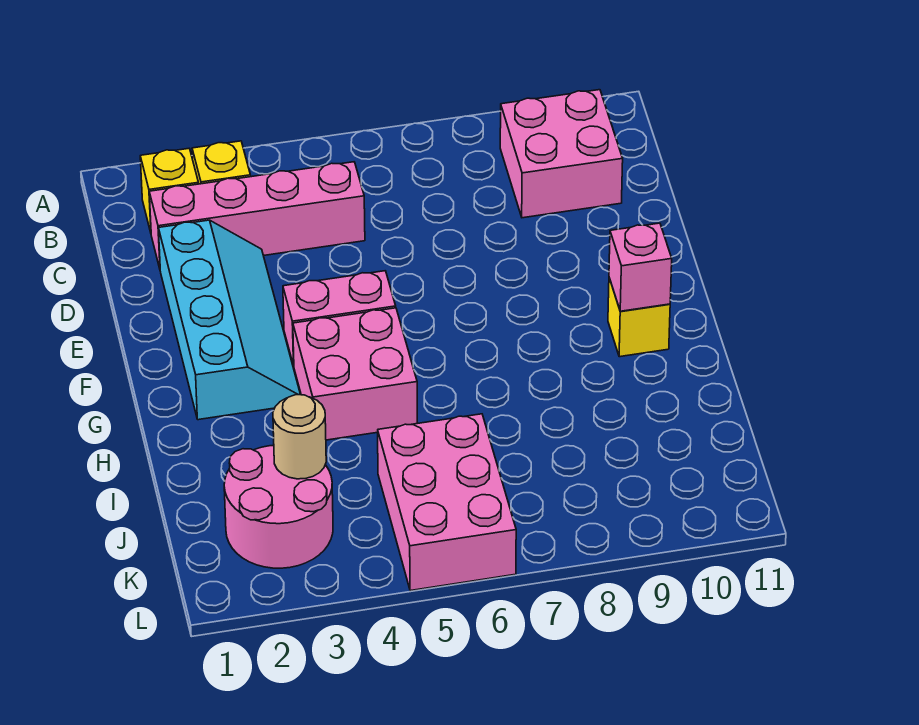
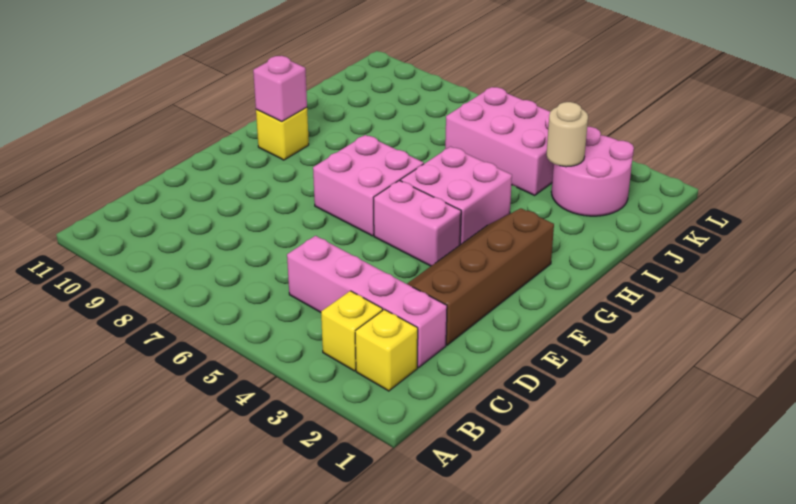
pink brick B9:C10 level 1 -> pink brick F6:G7 level 1
cyan slope D2:G3 level 1 top 2 -> brown slope D2:G3 level 1 top 2
pink brick J5:L6 level 1 -> pink brick J4:K6 level 1

